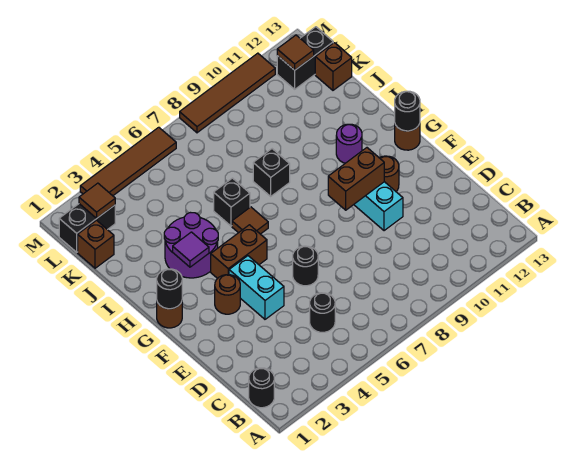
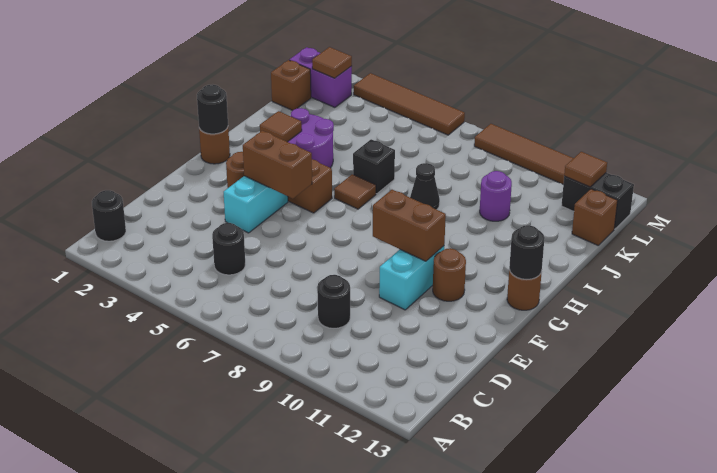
black round brick E6 level 1 -> black round brick C9 level 1
none -> brown brick F4:F5 level 2
purple tile H3 level 2 -> brown tile H3 level 2
purple round brick H11 level 1 -> purple round brick J10 level 1
black brick I8 level 1 -> black cone I8 level 1
black brick L1:L2 level 1 -> purple brick L1:L2 level 1

